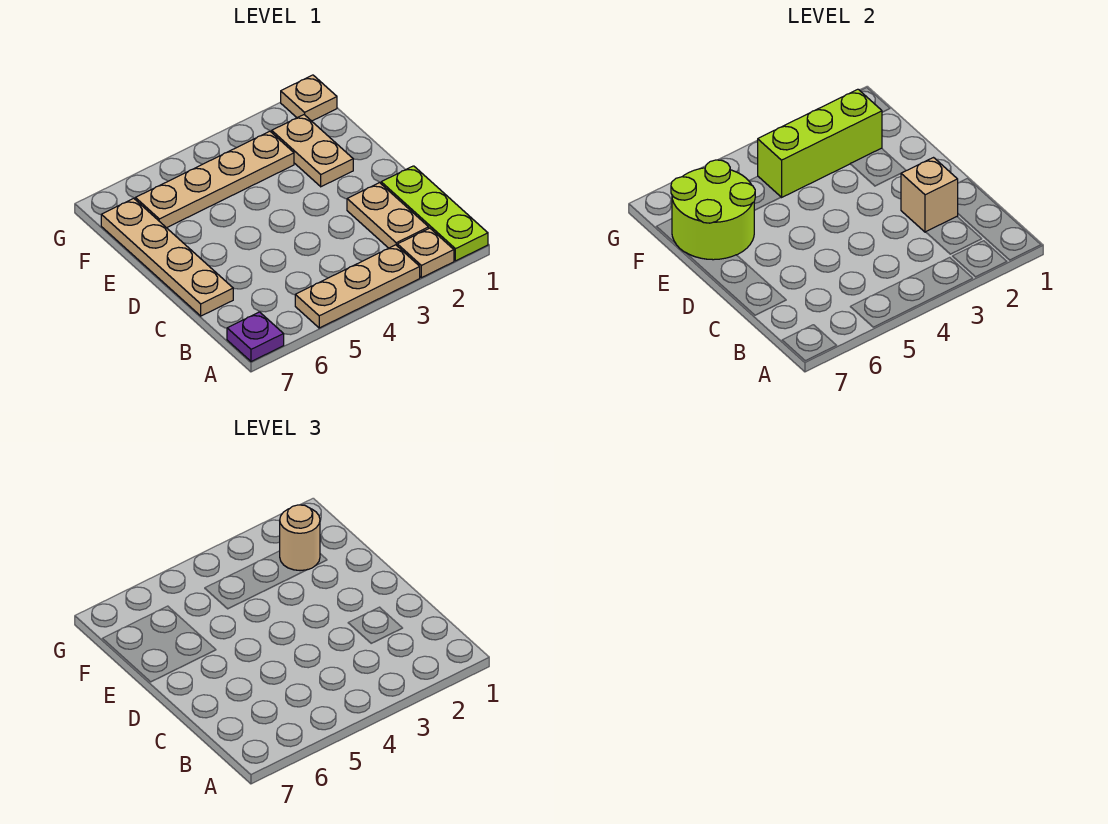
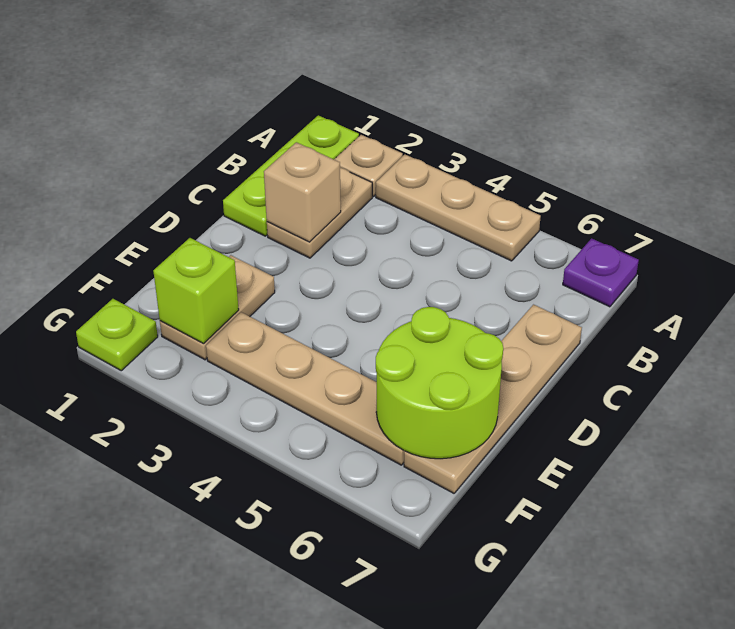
lime brick F2:F4 level 2 -> lime brick F2 level 2
tan round brick F2 level 3 -> none
tan plate G1 level 1 -> lime plate G1 level 1

